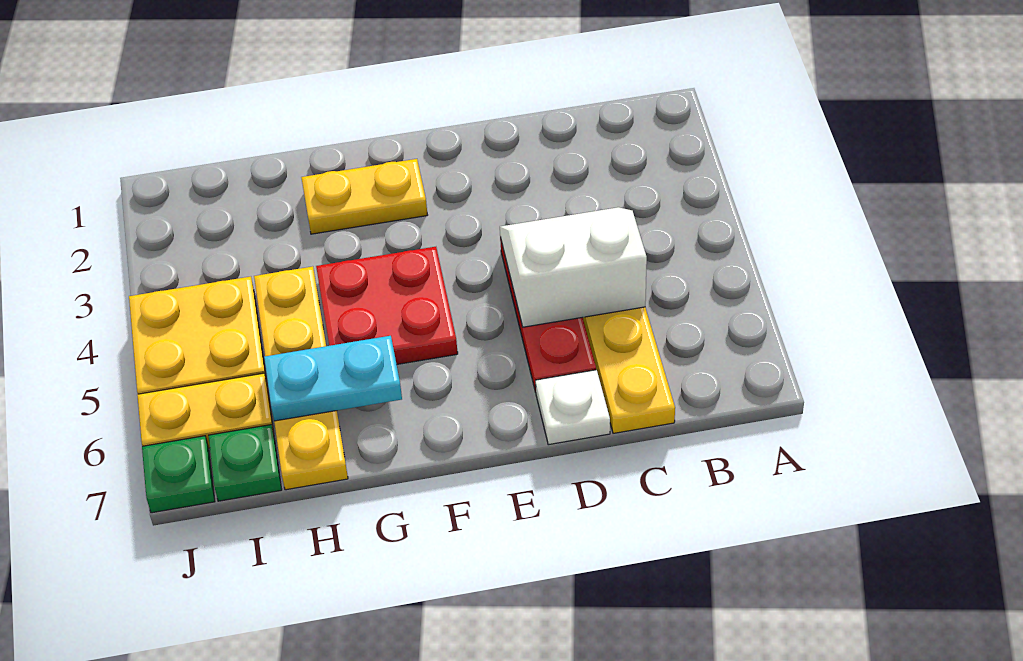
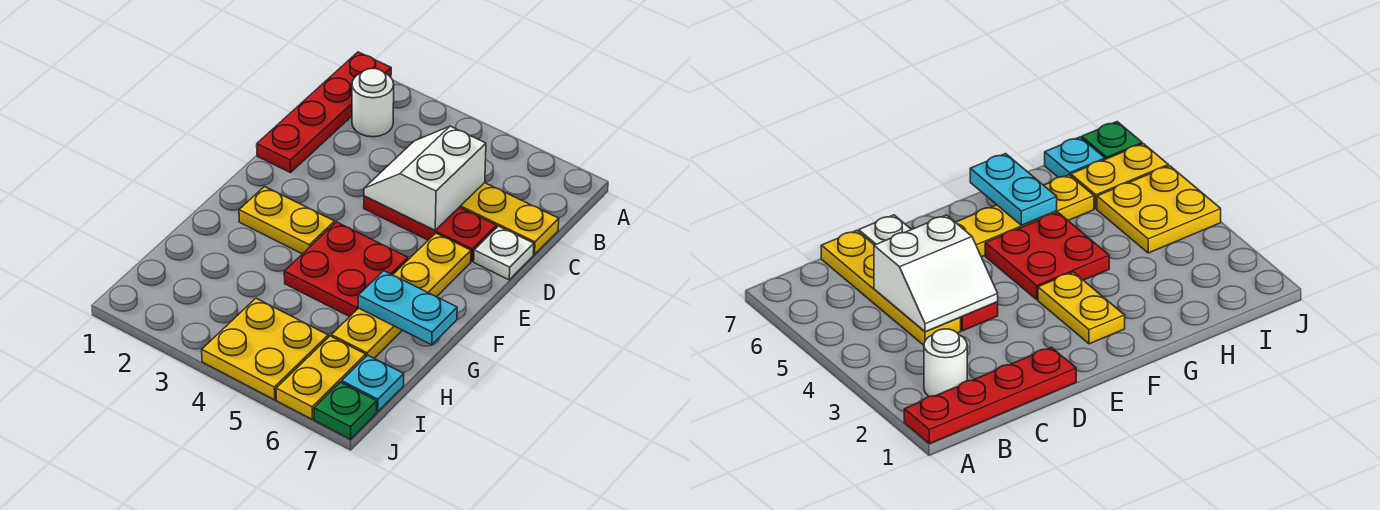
none -> red plate A1:D1 level 1
none -> white round brick B2 level 1
yellow plate F2:G2 level 1 -> yellow plate F2:F3 level 1
cyan plate G6:H6 level 2 -> cyan plate G6:G7 level 2
yellow plate H4:H7 level 1 -> yellow plate E6:H6 level 1
green plate I7 level 1 -> cyan plate I7 level 1

